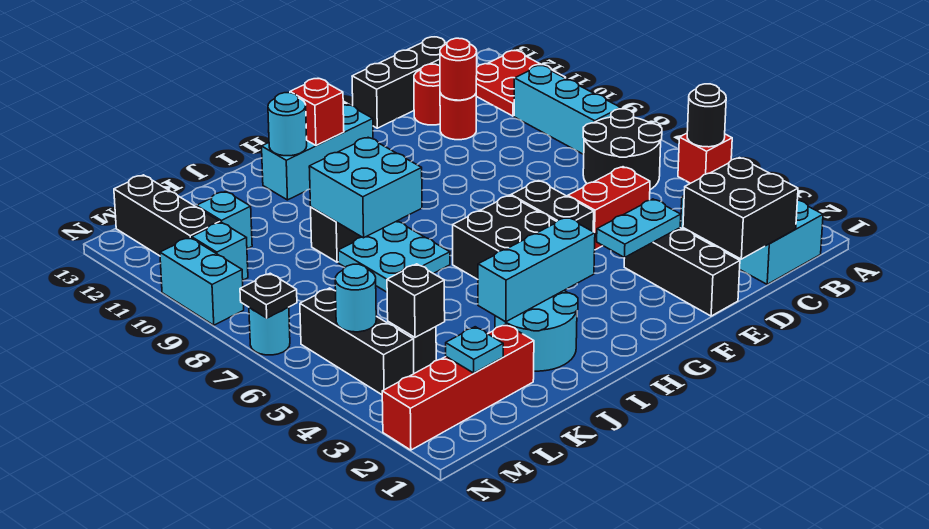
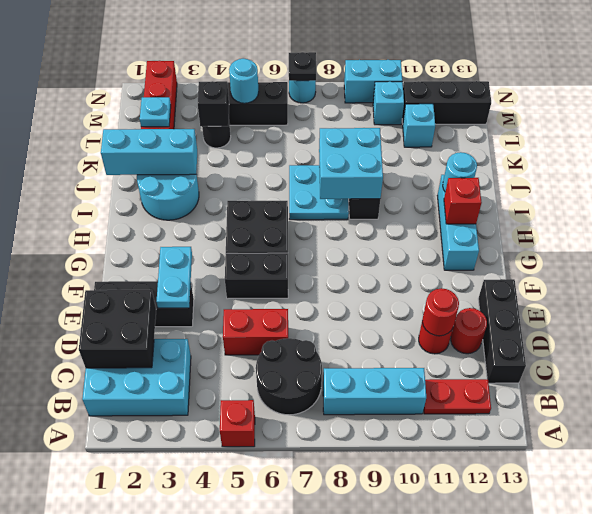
black round brick A5 level 2 -> none
red plate A11:B12 level 1 -> red plate B11:B12 level 1
red brick D5:E5 level 1 -> red brick D5:D6 level 1
cyan brick H3:J3 level 2 -> cyan brick J1:J3 level 2

